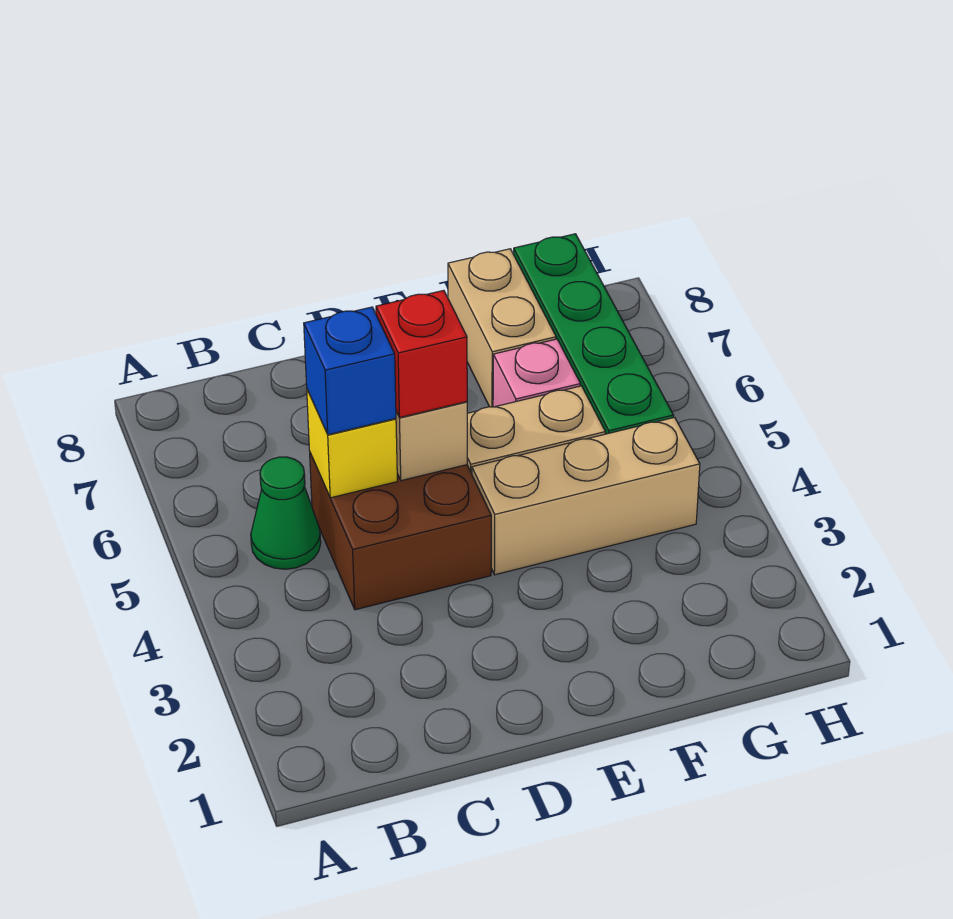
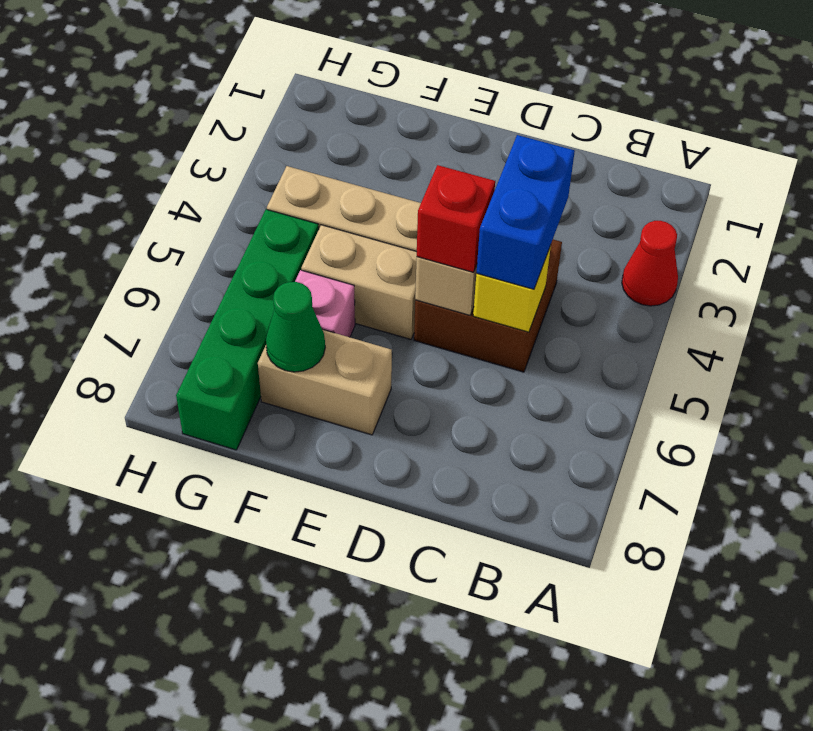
none -> red cone A3 level 1
green cone B5 level 1 -> green cone F7 level 2
blue brick C5 level 3 -> blue brick C4:C5 level 3
tan brick F7:F8 level 1 -> tan brick E7:F7 level 1

